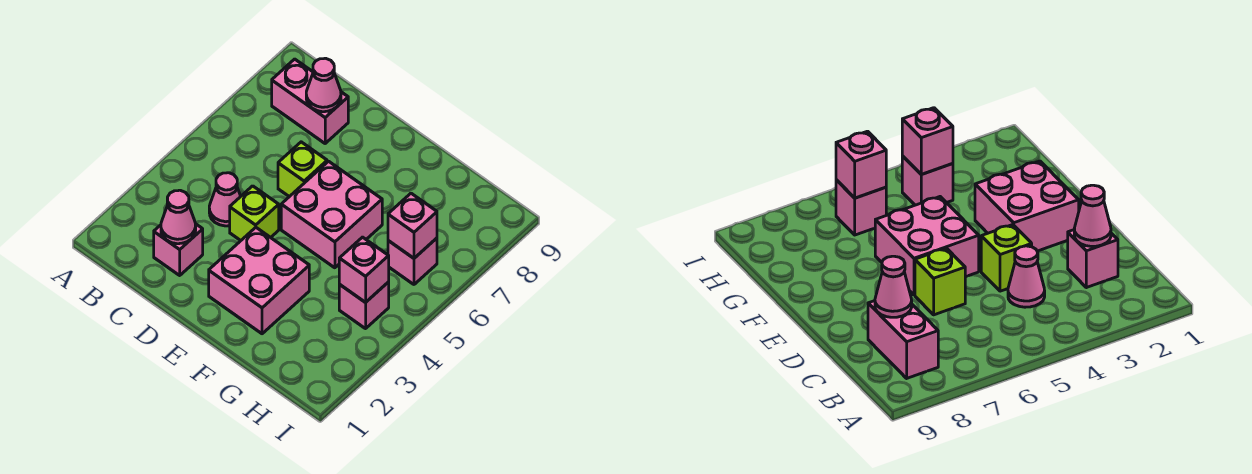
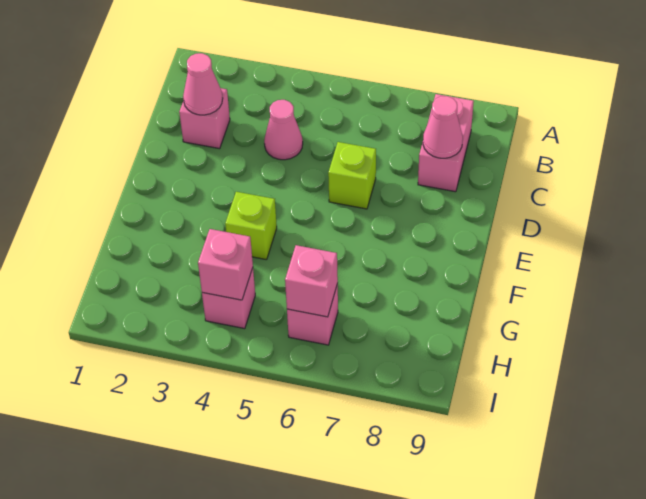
lime brick D4 level 1 -> lime brick F4 level 1
pink brick E2:F3 level 1 -> none
pink brick E5:F6 level 1 -> none

